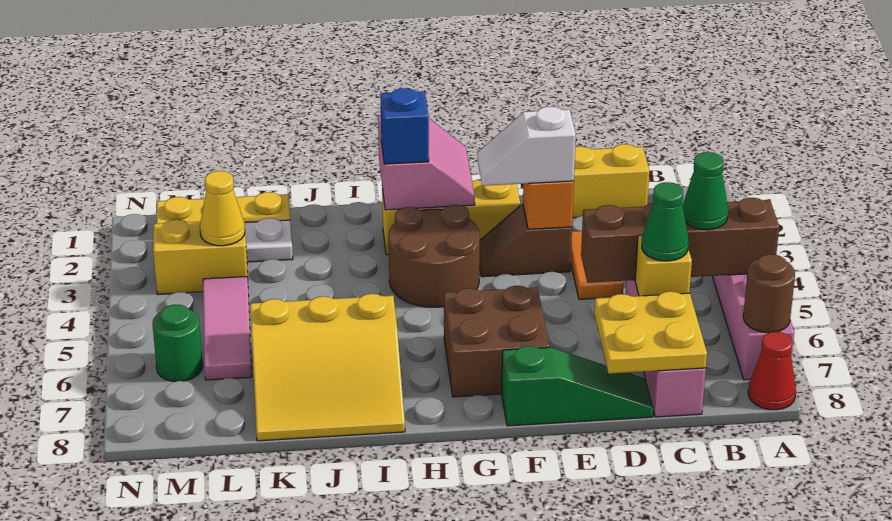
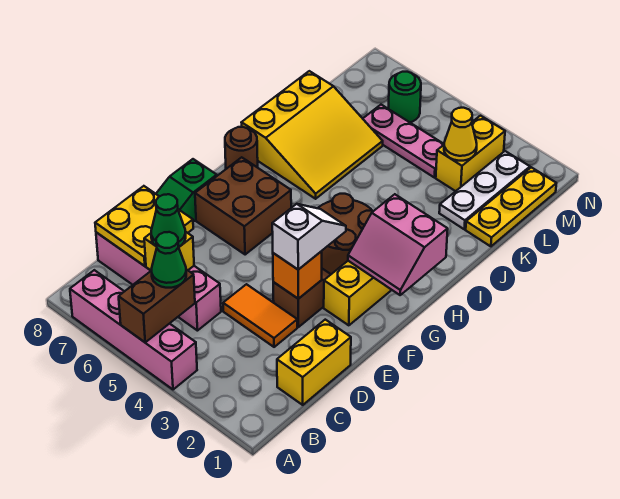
brown brick A5:D5 level 2 -> brown brick A5:B5 level 2
brown round brick A7 level 2 -> brown round brick H8 level 1
red cone A8 level 1 -> none
blue brick H2 level 3 -> none
yellow slope I6:K8 level 1 top 6 -> yellow slope I6:K8 level 1 top 8
pink tile L4:L6 level 1 -> pink plate L4:L6 level 1

